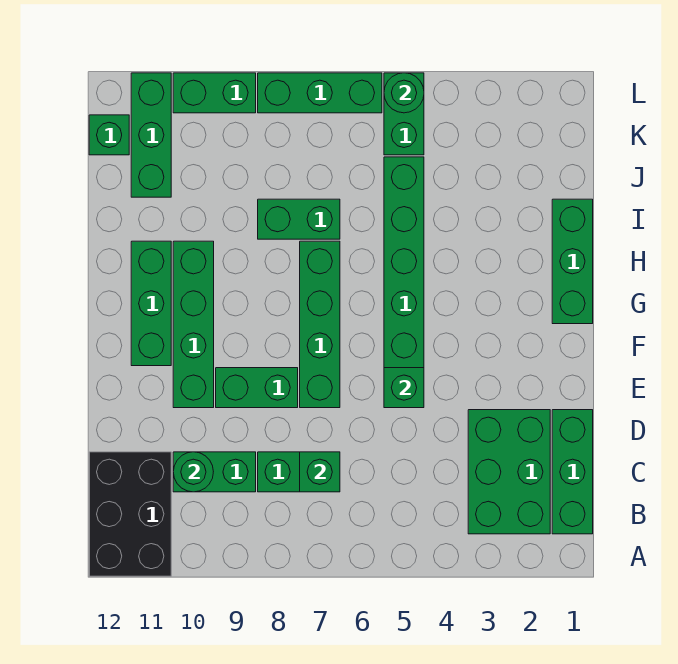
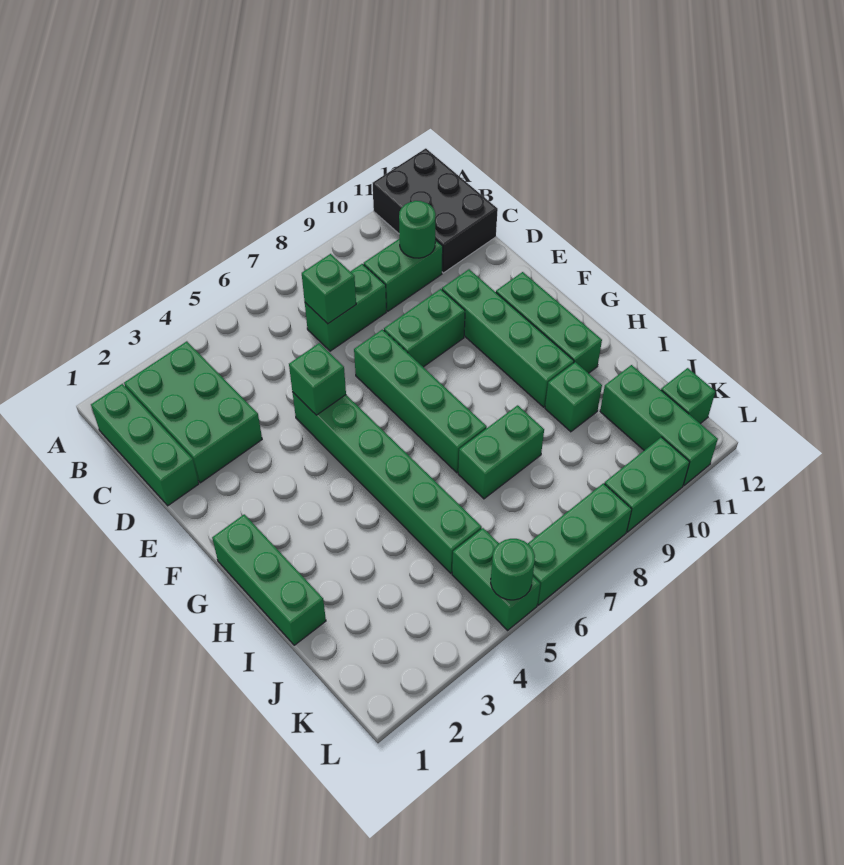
none -> green brick I10 level 1

